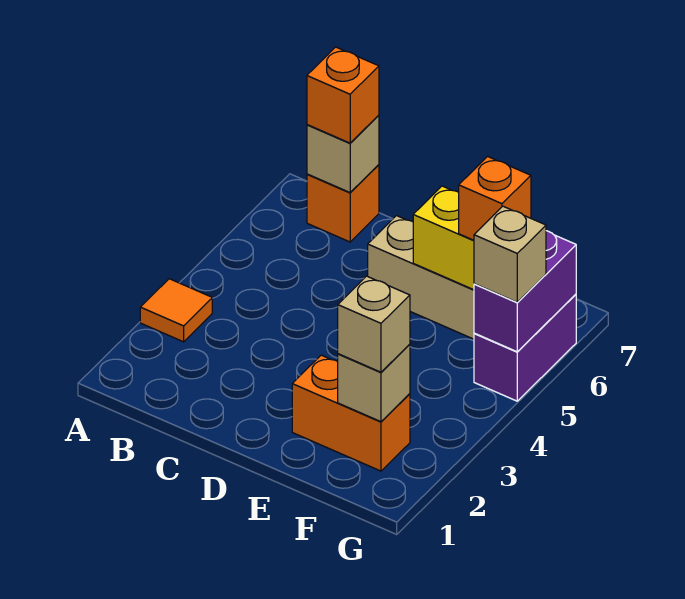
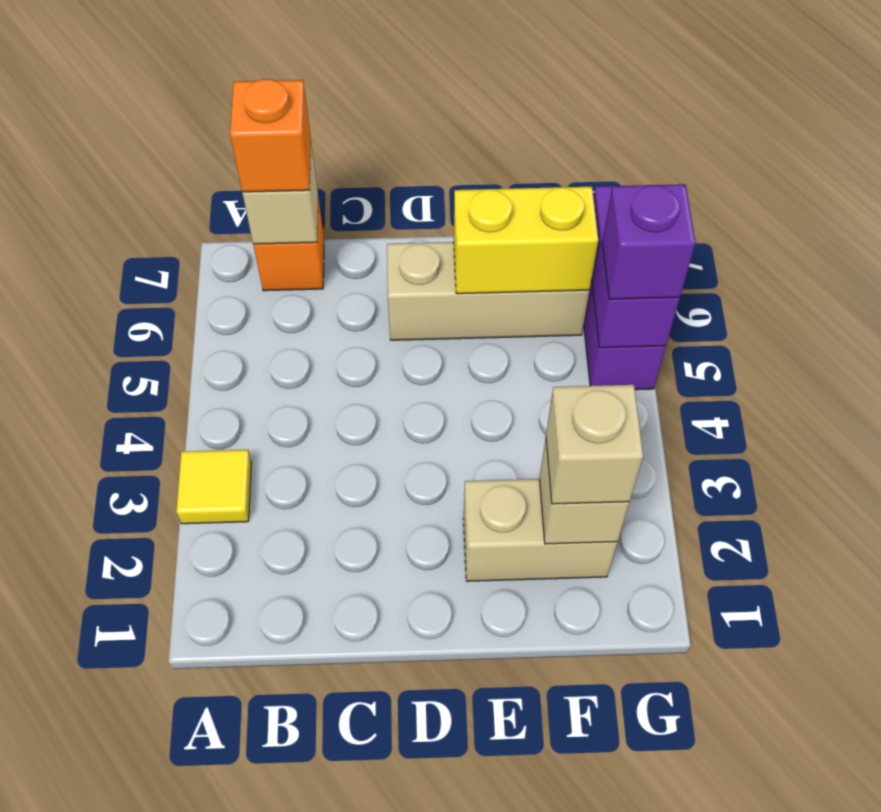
orange tile A3 level 1 -> yellow tile A3 level 1
orange brick E2:F2 level 1 -> tan brick E2:F2 level 1
orange brick F6 level 3 -> none
tan brick G5 level 3 -> purple brick G5 level 3

